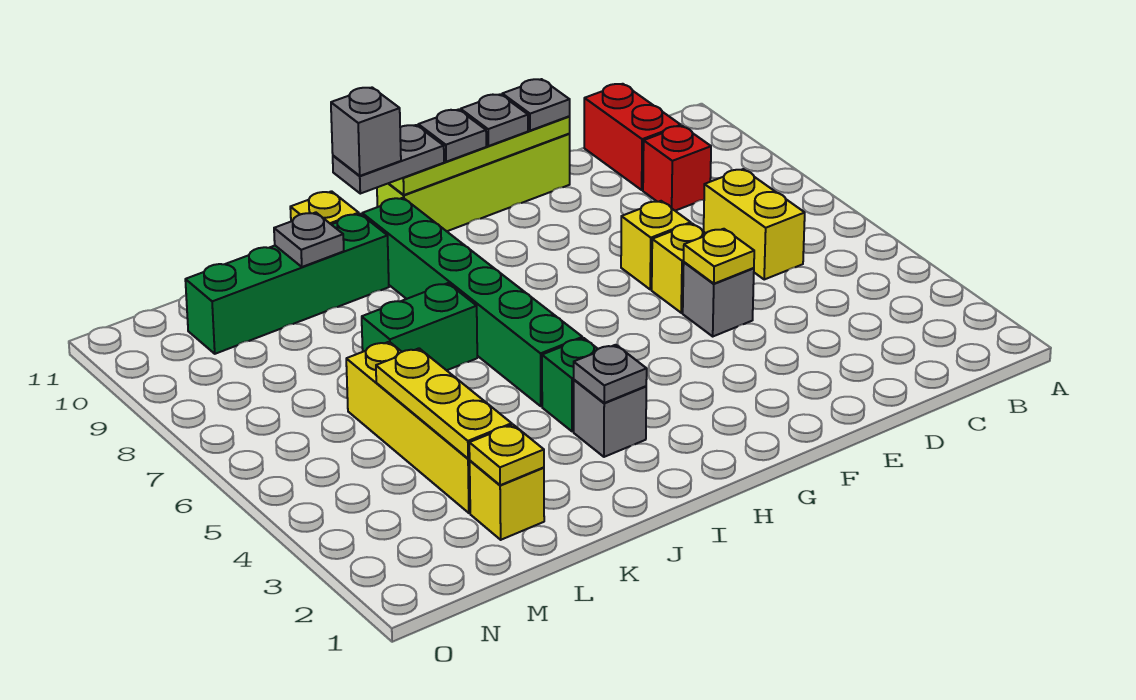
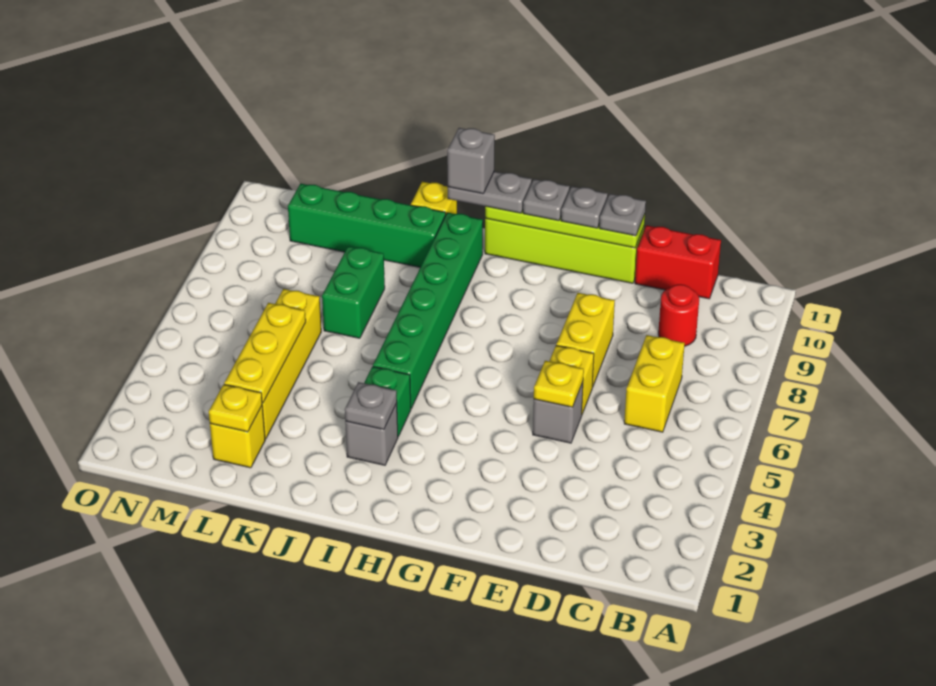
red brick C9 level 1 -> red round brick C9 level 1
red brick C10:C11 level 1 -> red brick C11:D11 level 1
yellow brick E7 level 1 -> yellow brick E7:E8 level 1
green brick J7:K7 level 1 -> green brick K7:K8 level 1
grey plate K10 level 2 -> none

